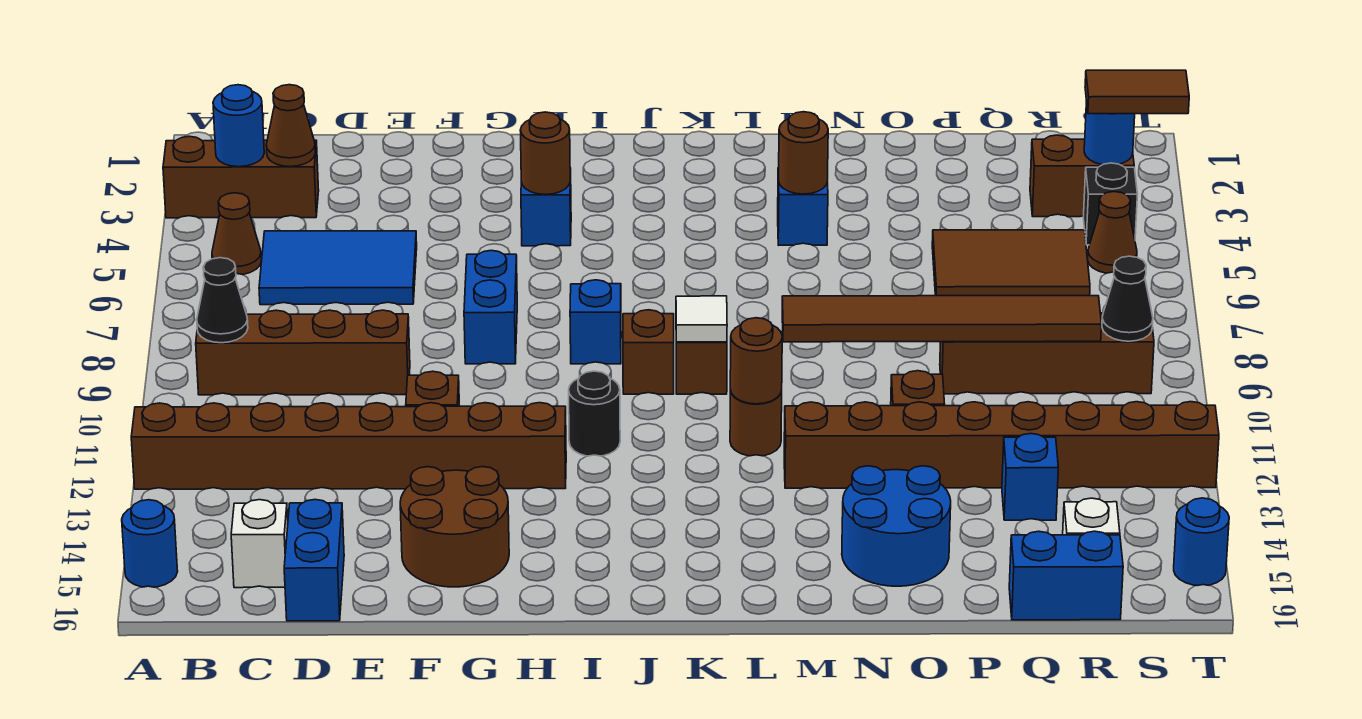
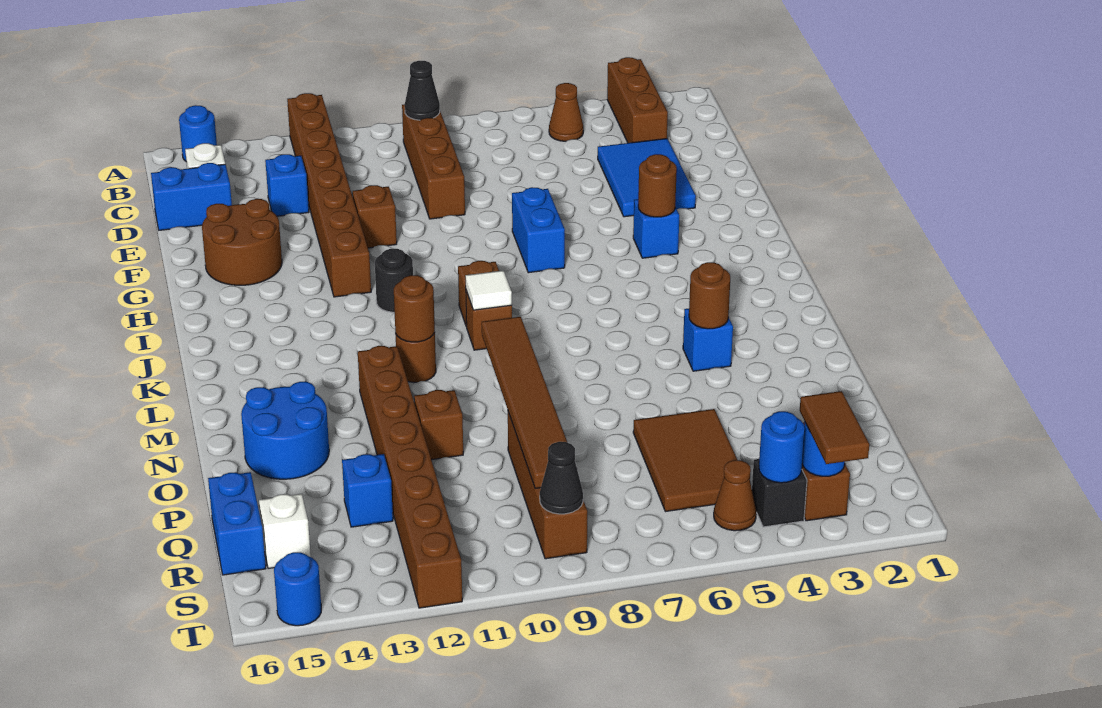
blue round brick B3 level 2 -> blue round brick S4 level 2
brown cone C3 level 2 -> none
blue tile C5:E6 level 1 -> blue tile D3:F4 level 1
blue brick G7:G8 level 1 -> blue brick G7:H7 level 1
blue brick I8 level 1 -> blue brick D13 level 1

